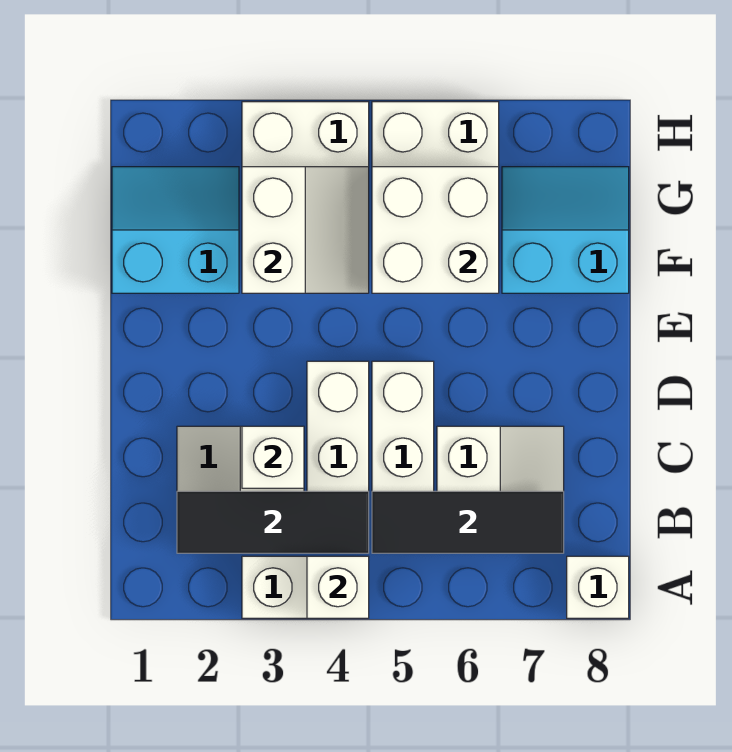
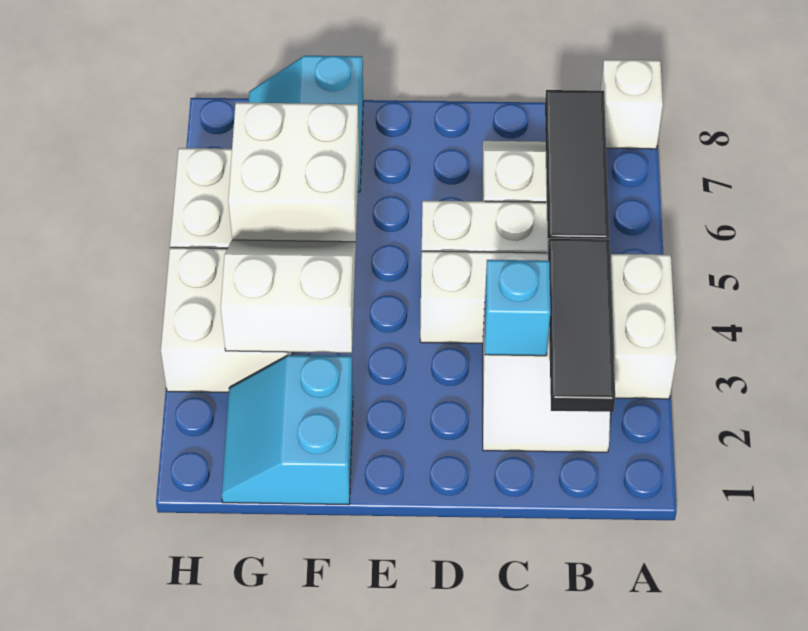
white brick A4 level 2 -> none
white brick C3 level 2 -> cyan brick C3 level 2

